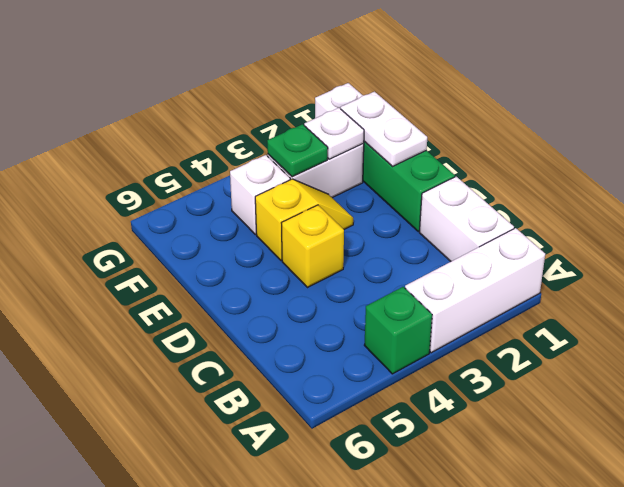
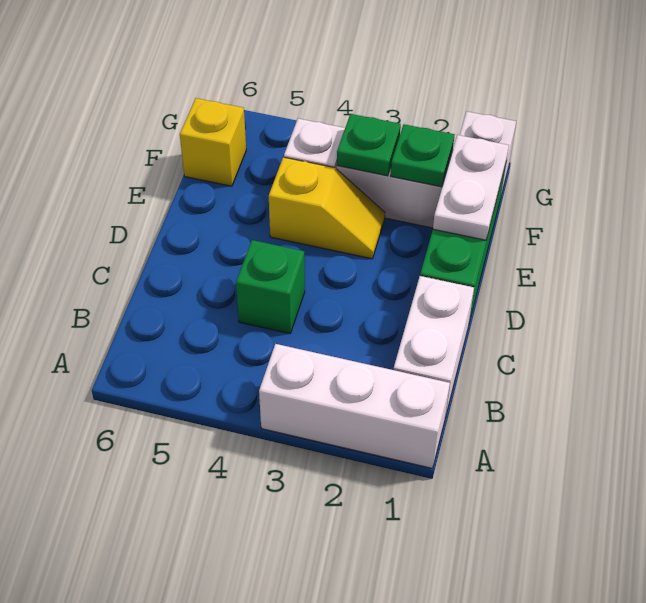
green brick A4 level 1 -> green brick C4 level 1
yellow brick D4 level 1 -> yellow brick F6 level 1
white plate F2 level 2 -> green plate F2 level 2

